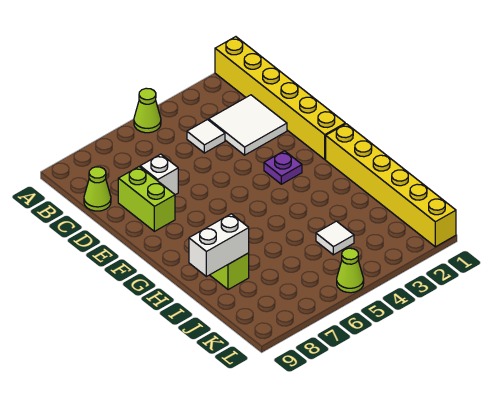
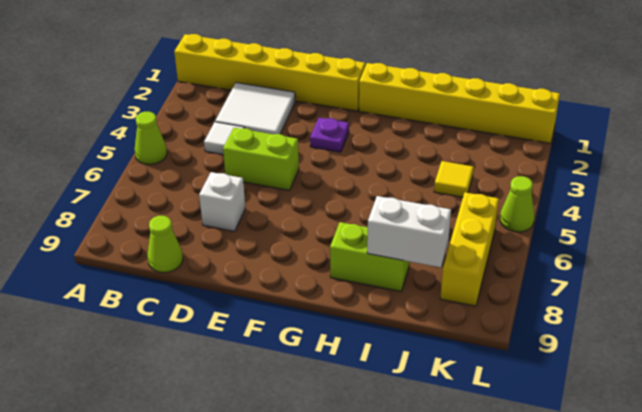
lime brick D8:E8 level 1 -> lime brick D5:E5 level 1
white brick I8:I9 level 2 -> white brick I8:J8 level 2
white tile J4 level 1 -> yellow tile J4 level 1
none -> yellow brick K6:K8 level 1

